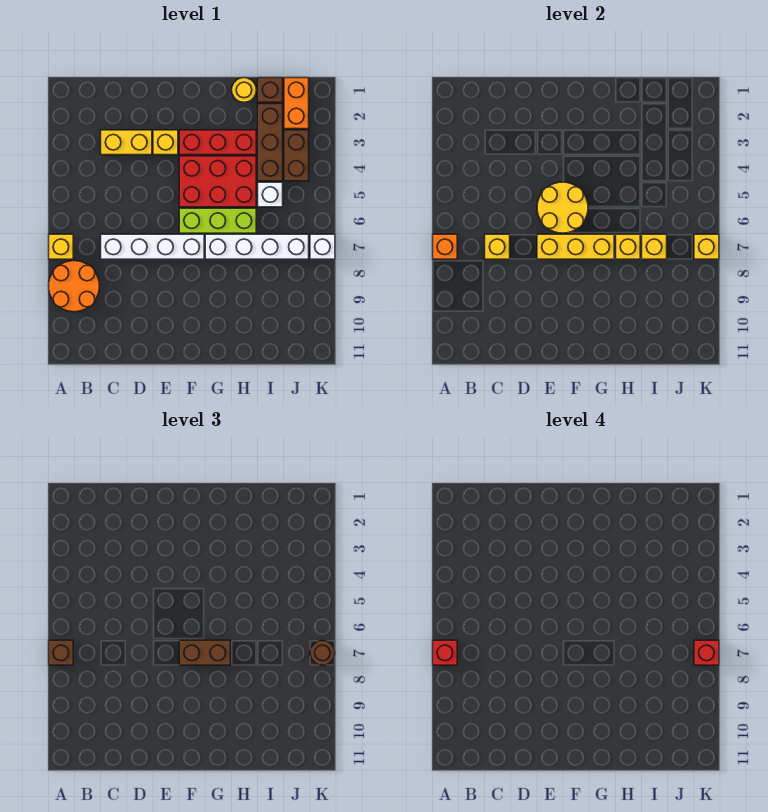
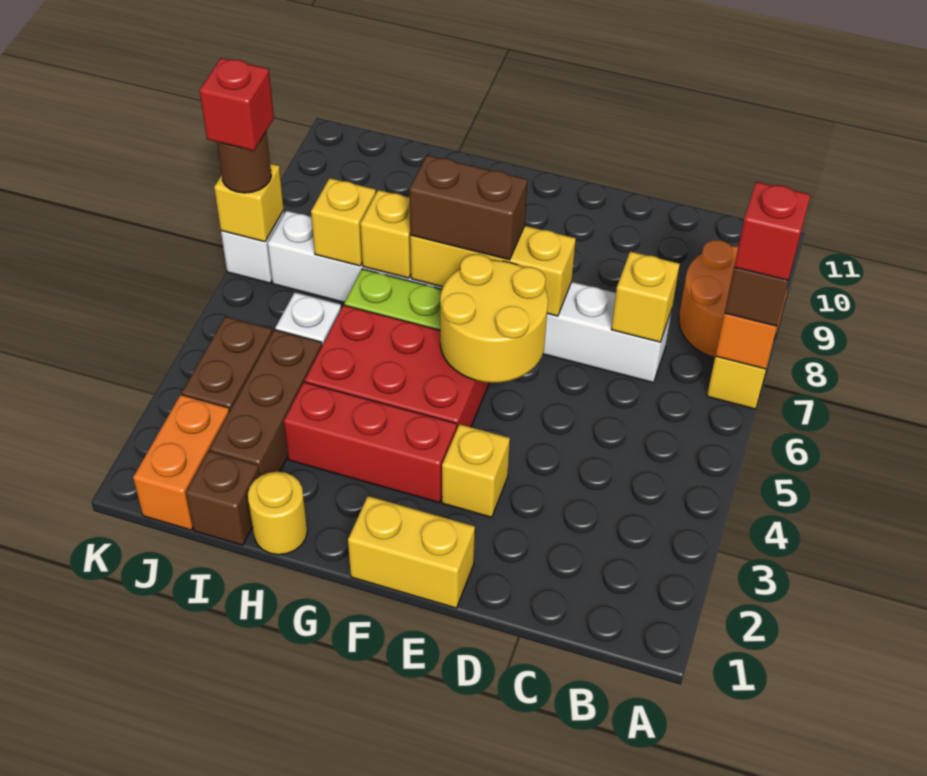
yellow brick C3:D3 level 1 -> yellow brick E1:F1 level 1

